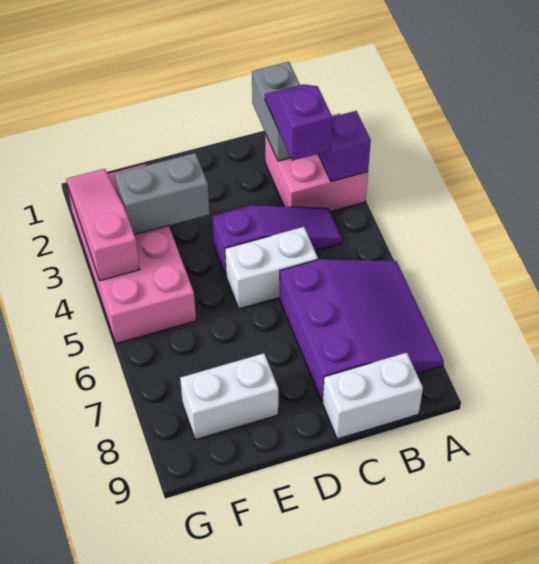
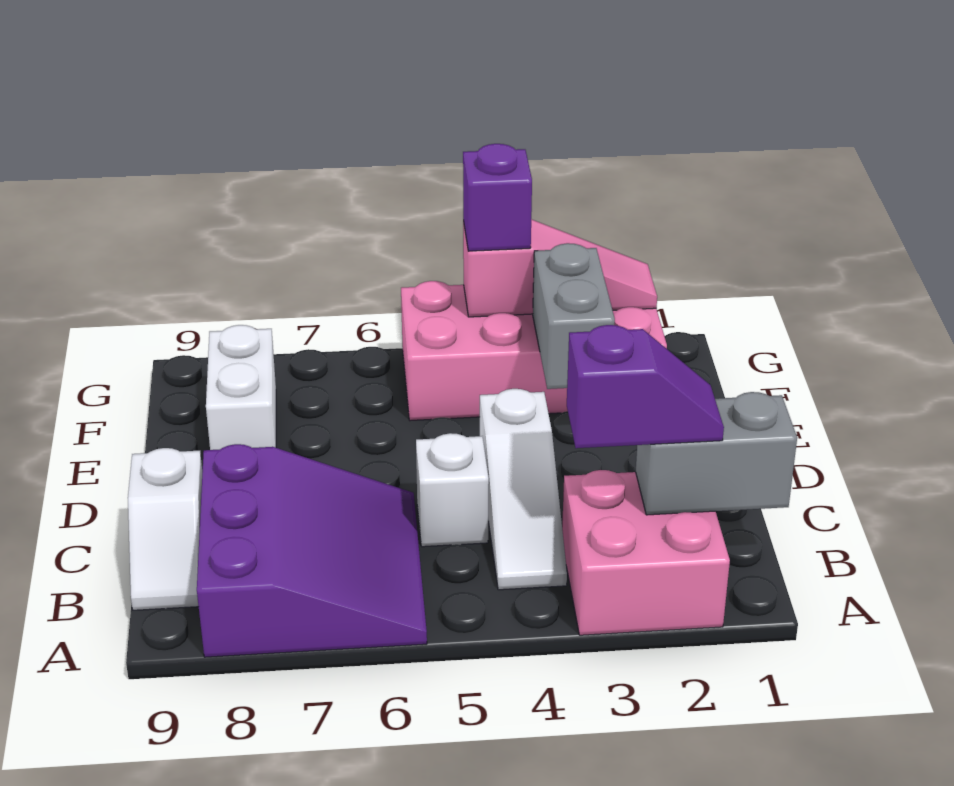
purple brick A3 level 2 -> purple brick G4 level 3
purple slope A6:C8 level 1 top C -> purple slope A6:C8 level 1 top 8
purple slope B4:D4 level 1 top D -> white slope B4:D4 level 1 top D
white brick B9:C9 level 1 -> white slope B9:C9 level 1 top C
white brick C5:D5 level 1 -> white brick C5 level 1

